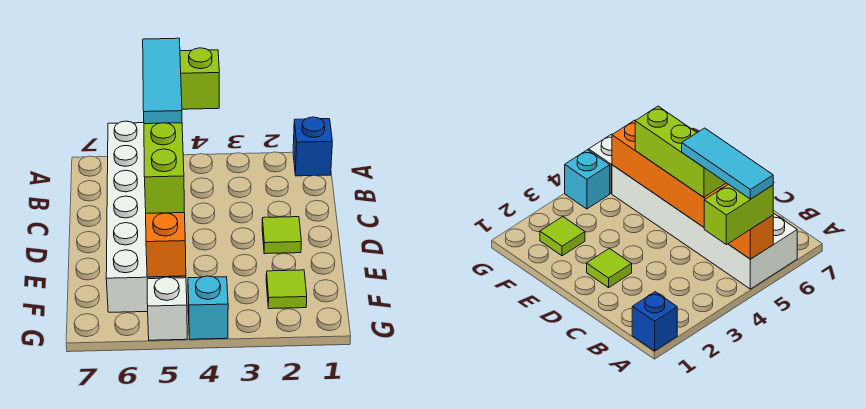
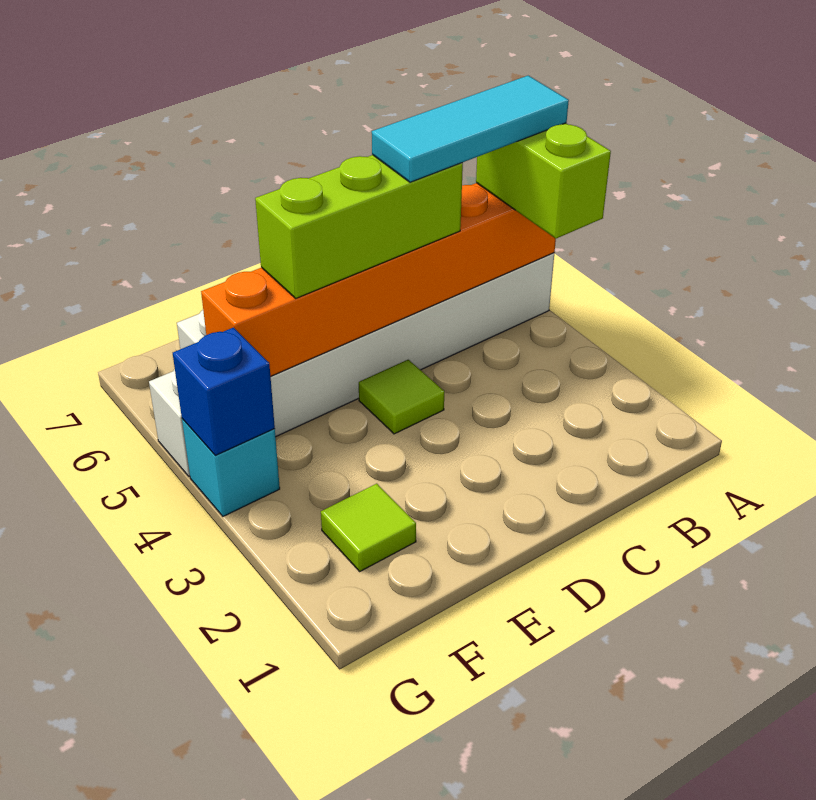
blue brick A1 level 1 -> blue brick G4 level 2
lime tile D2 level 1 -> lime tile D4 level 1

